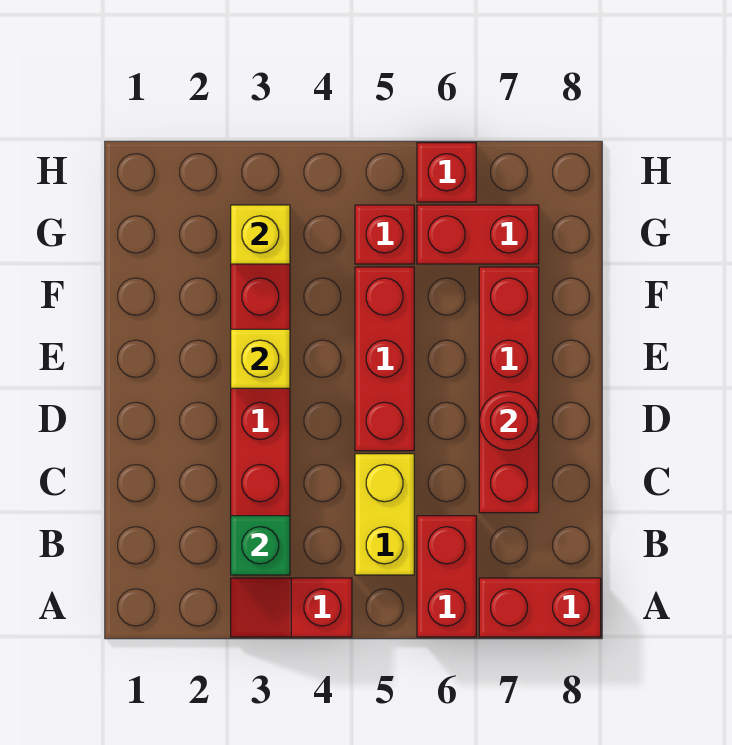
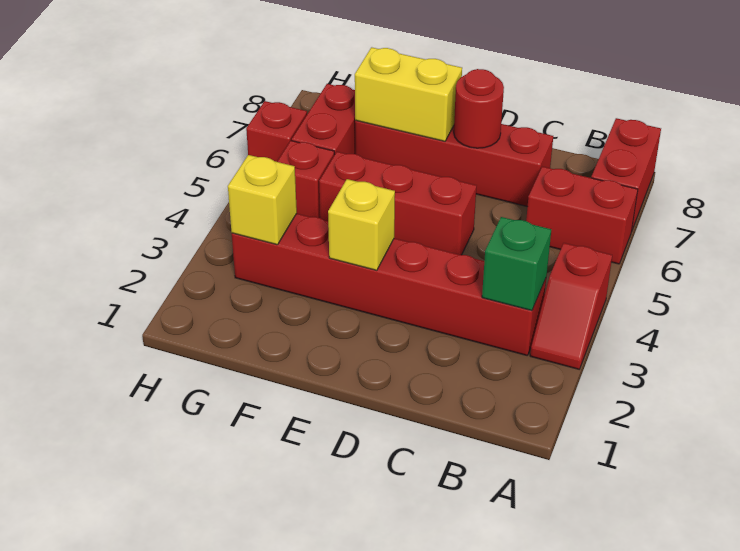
yellow brick B5:C5 level 1 -> yellow brick E7:F7 level 2

